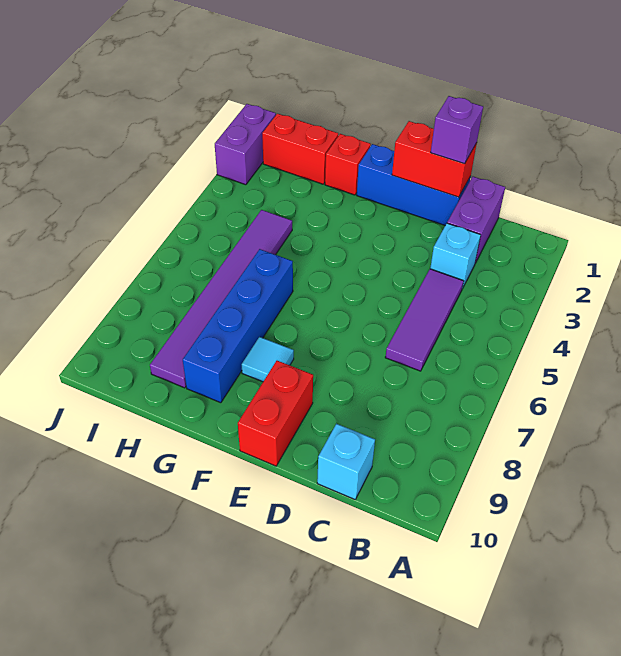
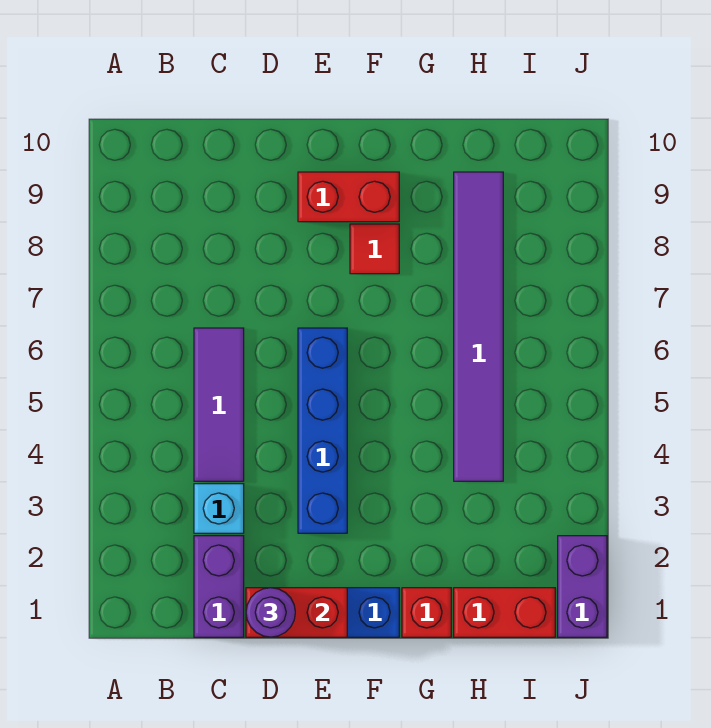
cyan brick C10 level 1 -> none
purple brick D1 level 3 -> purple round brick D1 level 3
red brick E9:E10 level 1 -> red brick E9:F9 level 1
cyan tile F8 level 1 -> red tile F8 level 1
blue brick G6:G9 level 1 -> blue brick E3:E6 level 1

